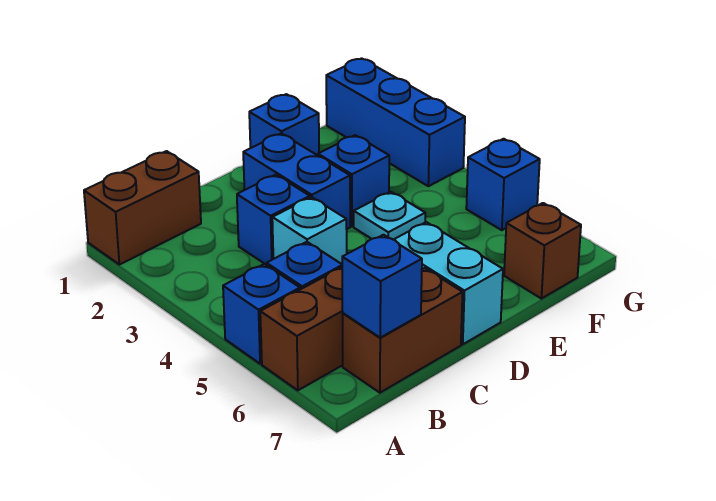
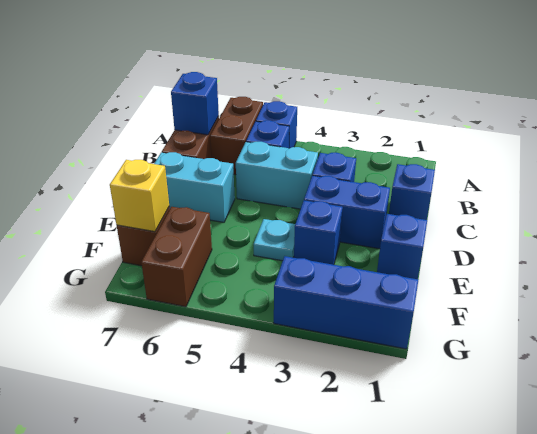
brown brick A1:B1 level 1 -> brown brick F6:G6 level 1
cyan brick C4 level 1 -> cyan brick C4:C5 level 1
none -> yellow brick F7 level 2
blue brick G5 level 1 -> blue brick C1 level 1

